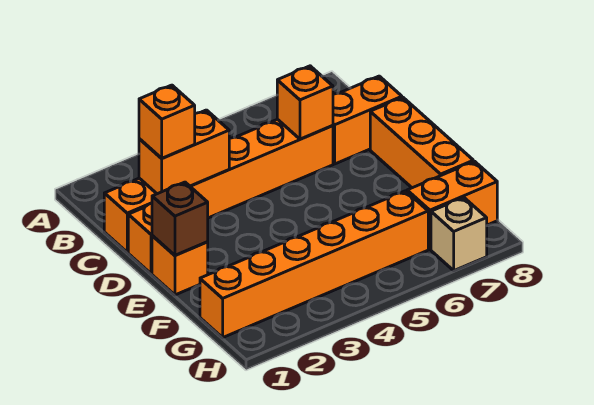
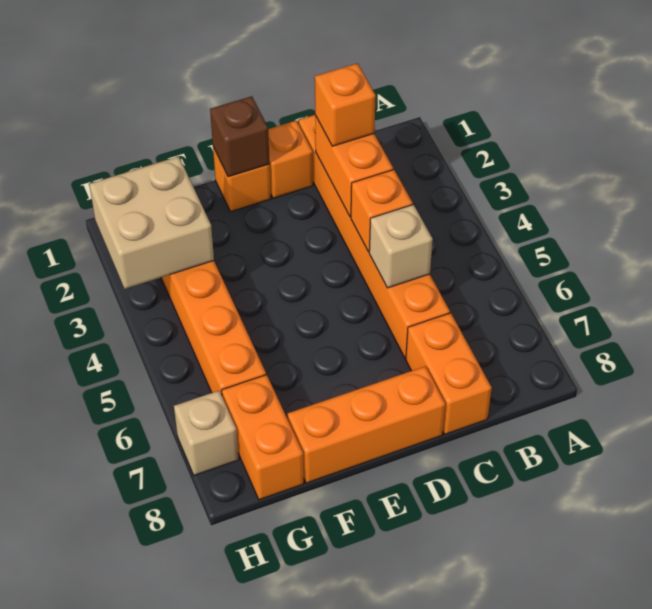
none -> tan brick C5 level 2
orange brick C6 level 2 -> orange brick C4 level 2
none -> tan brick G2:H3 level 2

